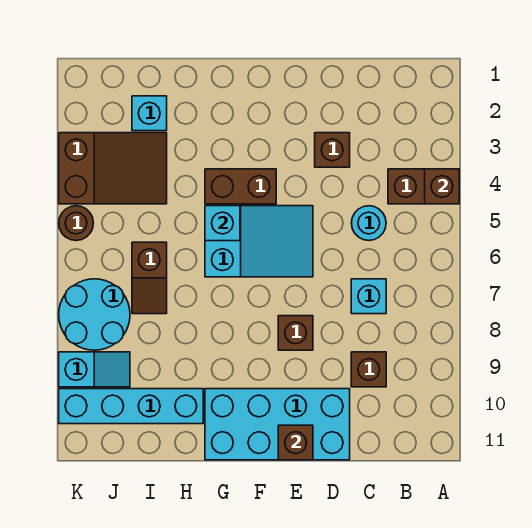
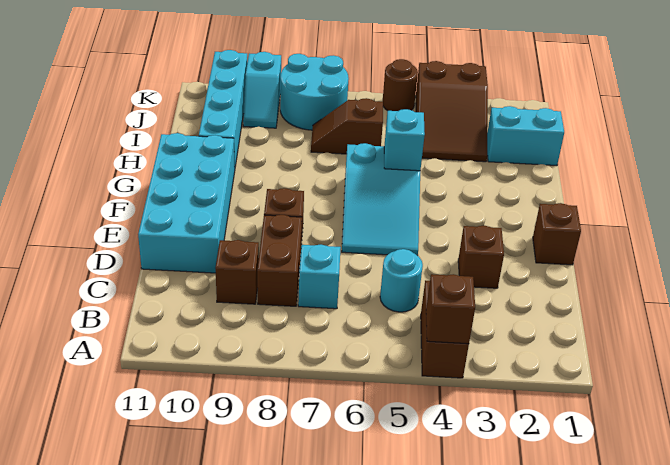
brown brick E11 level 2 -> brown brick E1 level 1
brown brick F4:G4 level 1 -> brown brick C8:D8 level 1
cyan brick I2 level 1 -> cyan brick I1:I2 level 1

